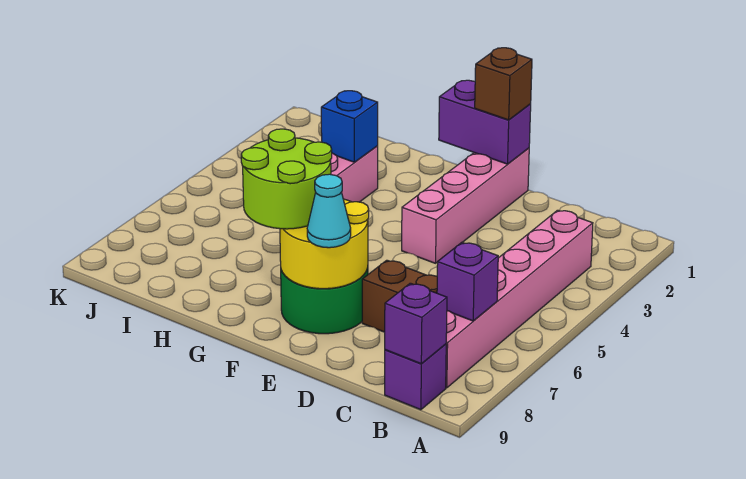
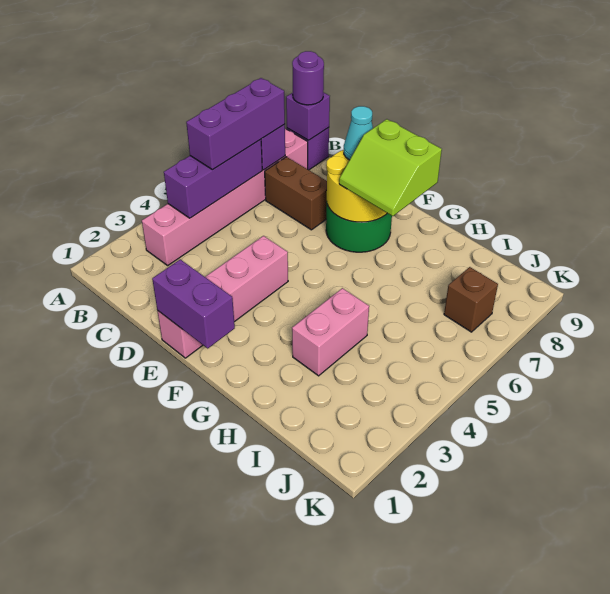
none -> purple brick B4:B6 level 2
none -> purple brick B5:B7 level 3
none -> purple round brick B9 level 3
brown brick E1 level 3 -> brown brick J7 level 1
lime round brick F7:G8 level 3 -> lime slope F7:G8 level 3 top 8
blue brick H3 level 2 -> none

